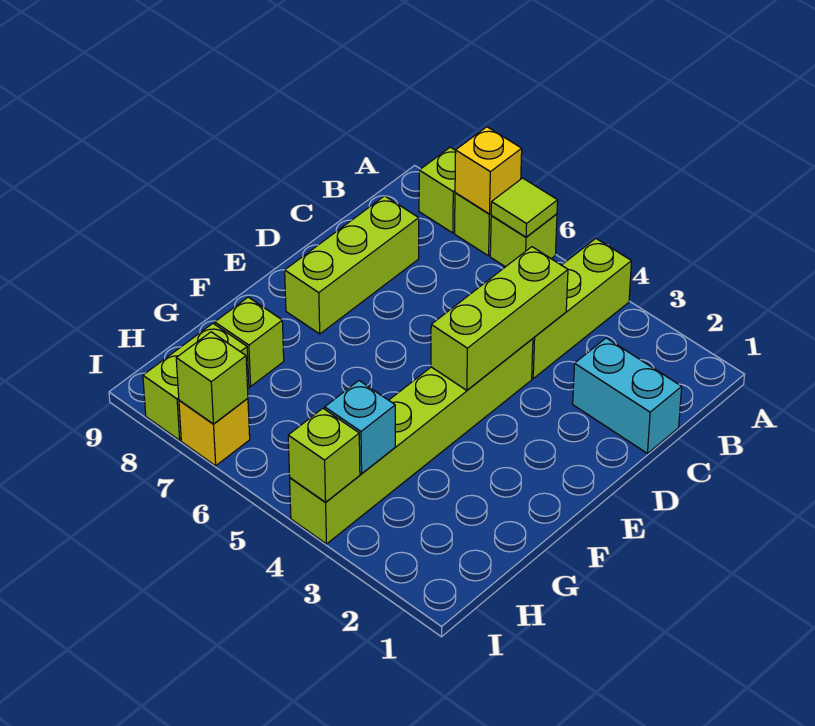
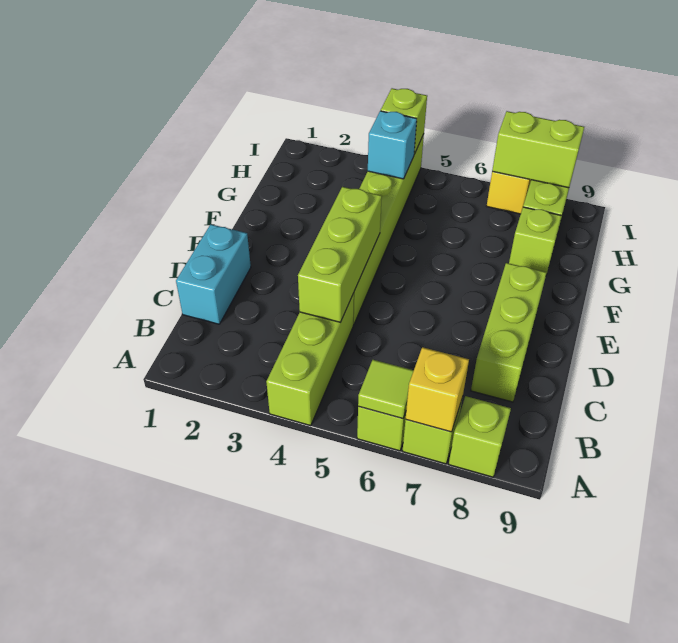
cyan brick C1:C2 level 1 -> cyan brick C1:D1 level 1
lime brick I7 level 2 -> lime brick I7:I8 level 2

